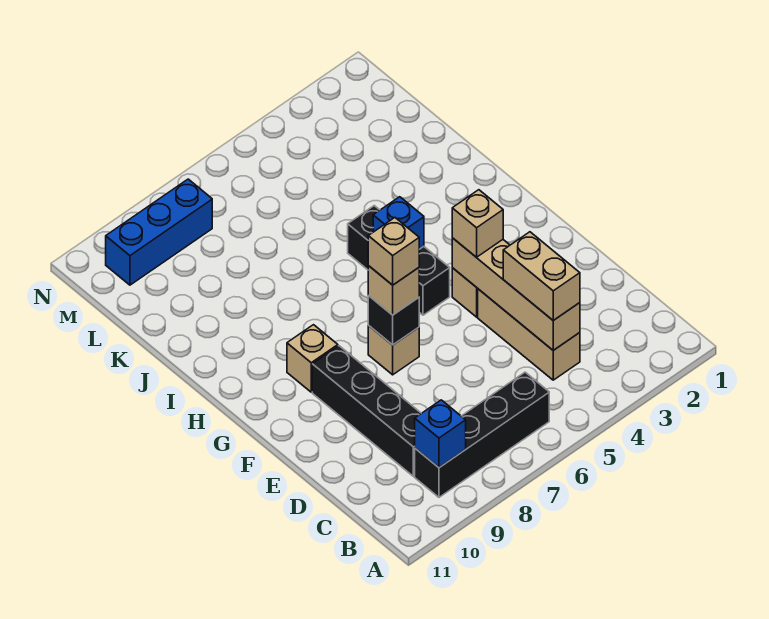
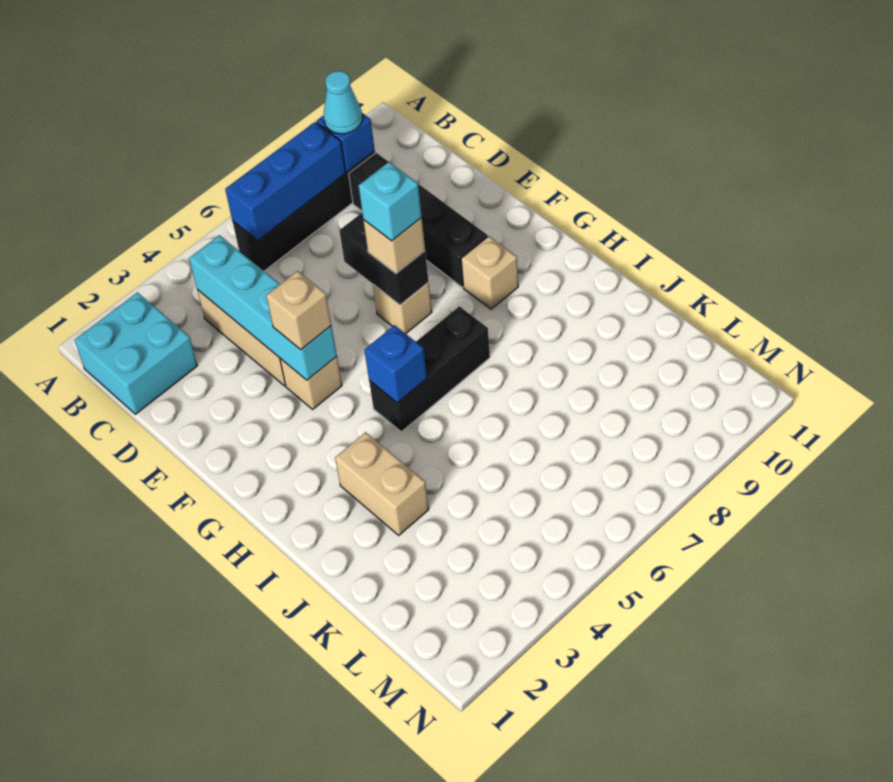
none -> cyan brick B1:C2 level 1
none -> cyan cone B9 level 3
tan brick C4:F4 level 2 -> cyan brick C4:F4 level 2
tan brick C4:D4 level 3 -> tan brick I3:J3 level 1
black brick F7 level 2 -> black brick E7:F7 level 2
tan brick F7 level 4 -> cyan brick F7 level 4
black brick G5:I5 level 1 -> black brick H5:H7 level 1
blue brick M8:M10 level 1 -> blue brick B6:B8 level 2

